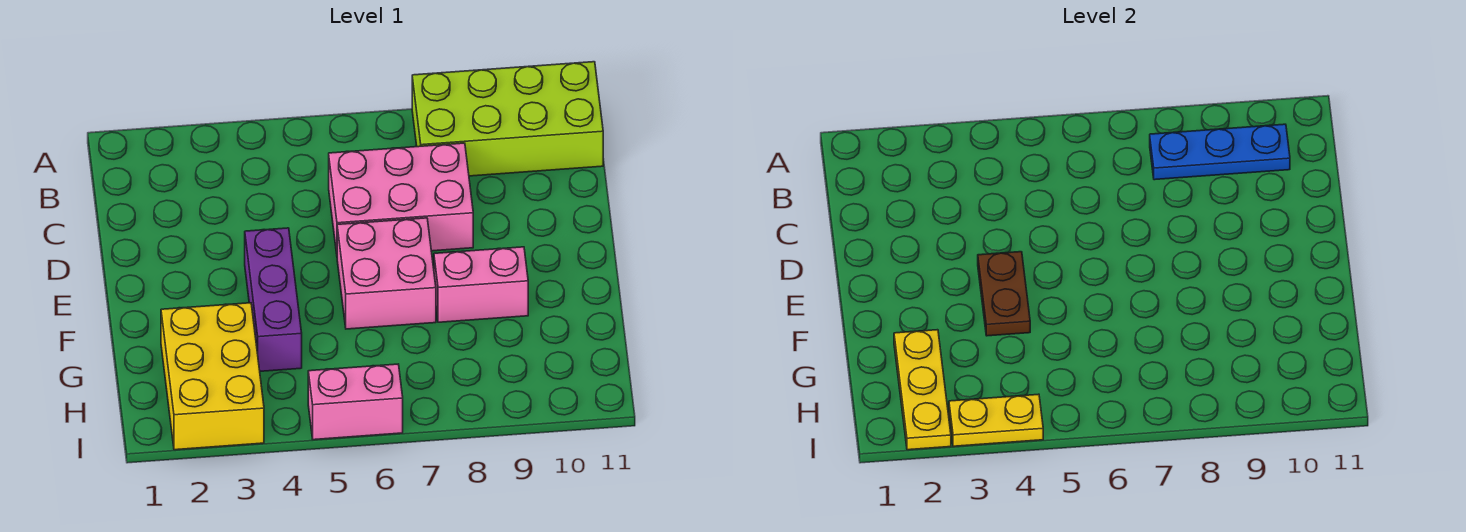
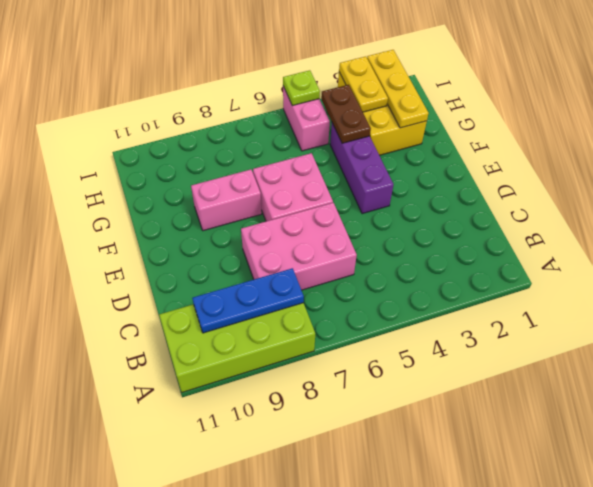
brown plate E4:F4 level 2 -> brown plate G4:H4 level 2
yellow plate I3:I4 level 2 -> yellow plate H3:I3 level 2
pink brick I5:I6 level 1 -> pink brick H5:I5 level 1
none -> lime plate I5 level 2

